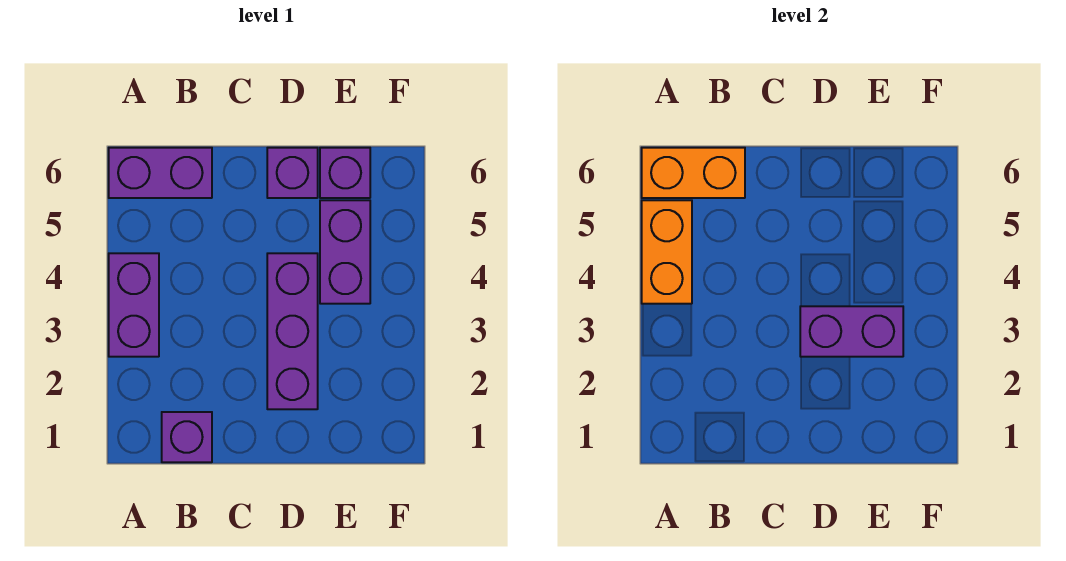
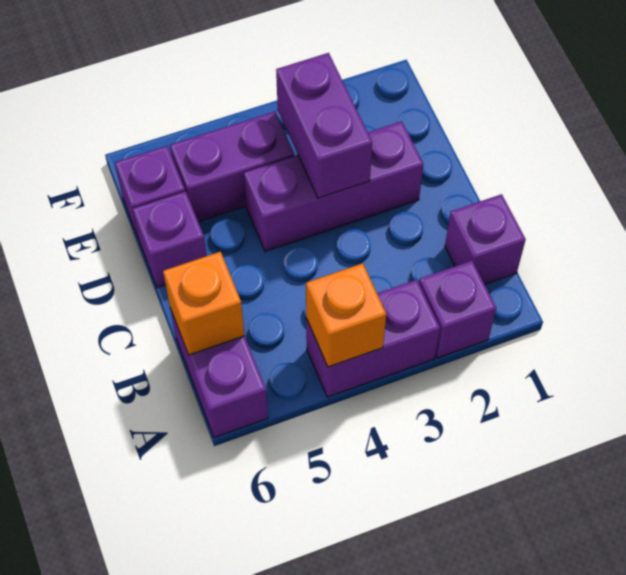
none -> purple brick A2 level 1
orange brick A4:A5 level 2 -> orange brick A4 level 2
orange brick A6:B6 level 2 -> orange brick B6 level 2

